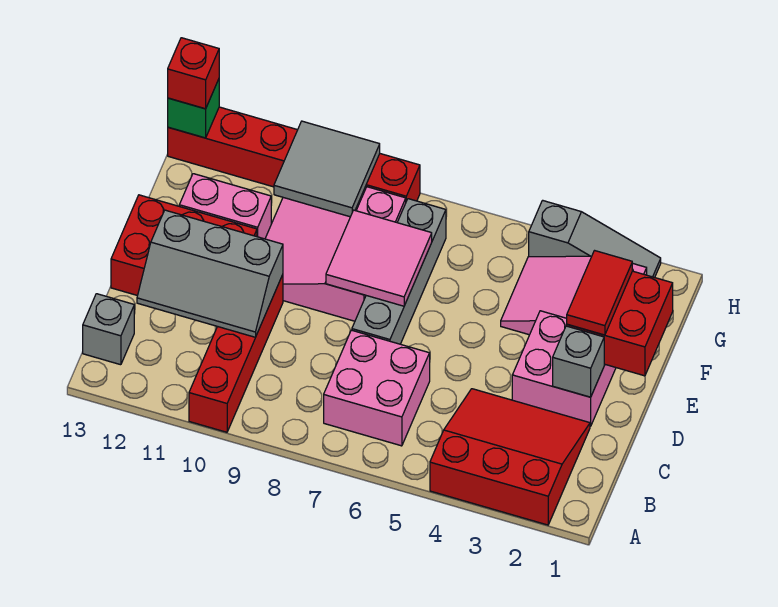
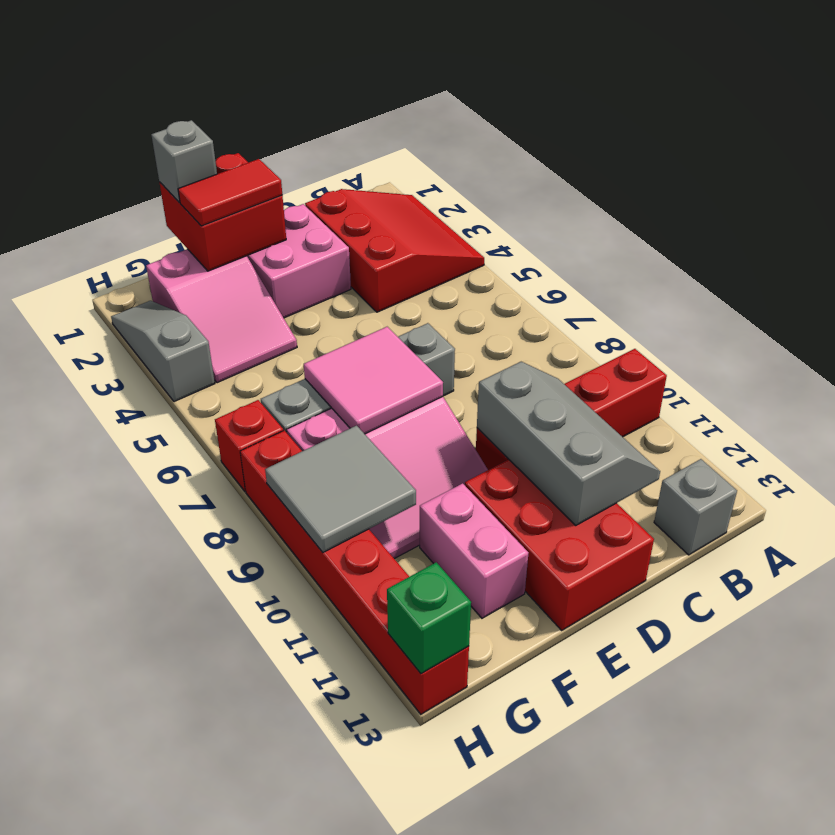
red slope A2:C4 level 1 top A -> red slope A2:C4 level 1 top C
pink brick B6:C7 level 1 -> none
grey brick D2 level 2 -> grey brick F1 level 3
red brick H13 level 3 -> red brick H7 level 1

